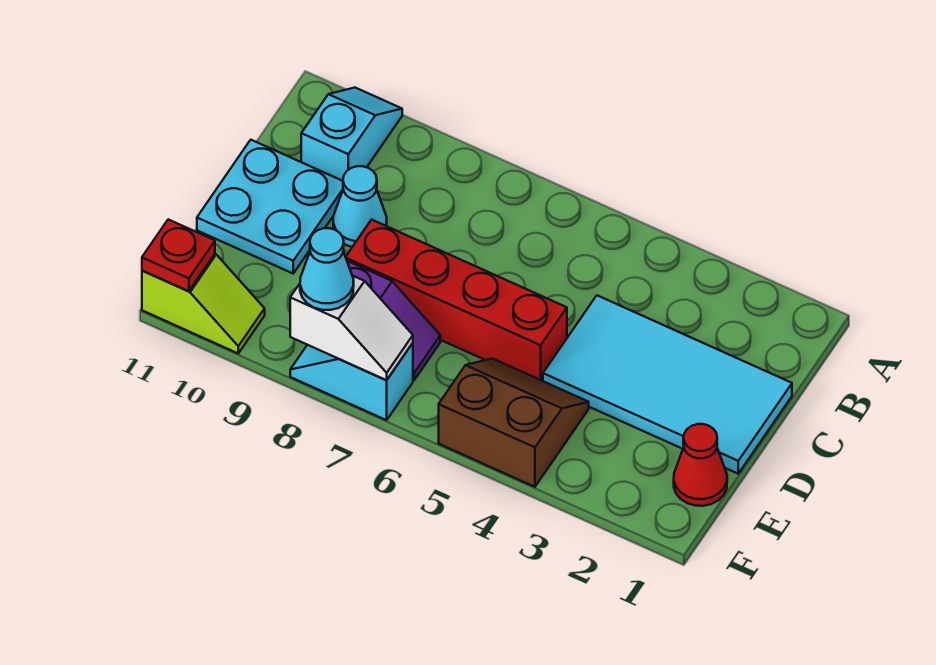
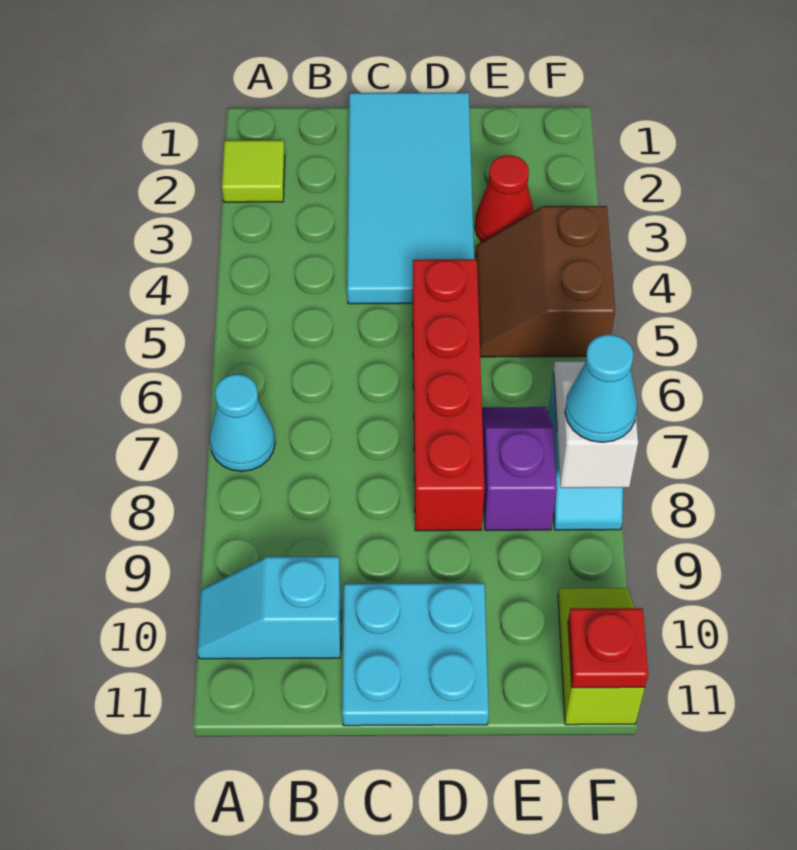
none -> lime tile A2 level 1
cyan cone C9 level 1 -> cyan cone A7 level 1
red cone E1 level 1 -> red cone E3 level 1

